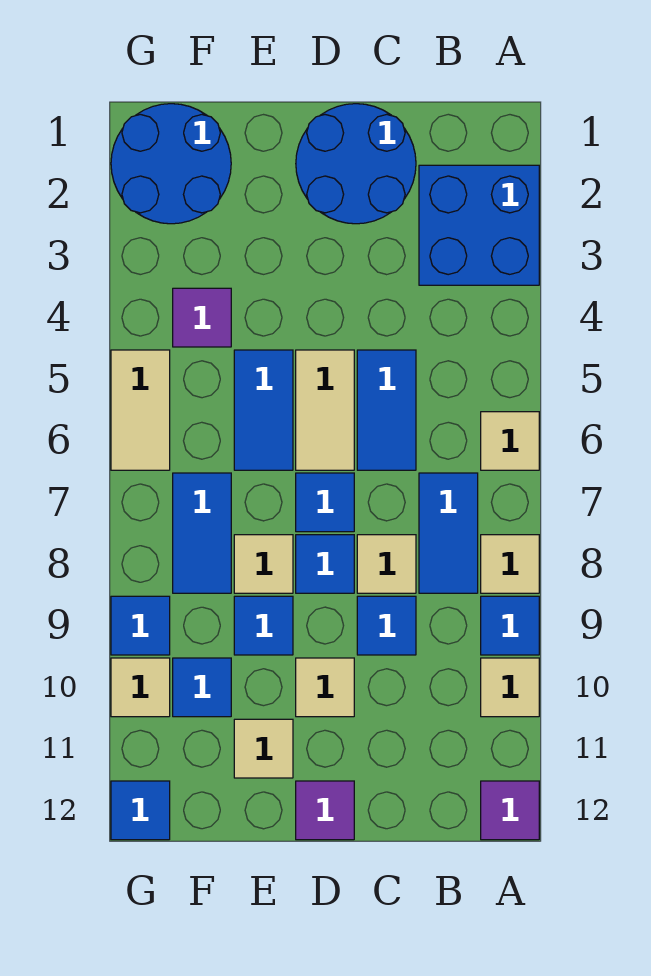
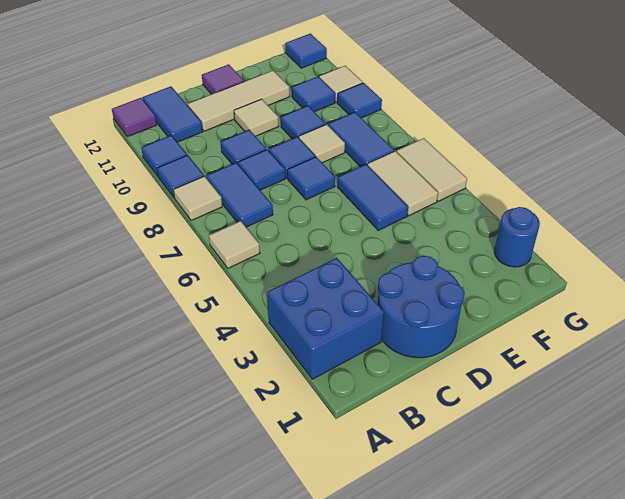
tan tile A10 level 1 -> blue tile A10 level 1
blue tile C5:C6 level 1 -> blue tile B11:B12 level 1
tan tile C8 level 1 -> blue tile C8 level 1
tan tile D5:D6 level 1 -> tan tile F5:F6 level 1
tan tile E11 level 1 -> tan tile C11:E11 level 1
blue round brick F1:G2 level 1 -> blue round brick G2 level 1
purple tile F4 level 1 -> none

